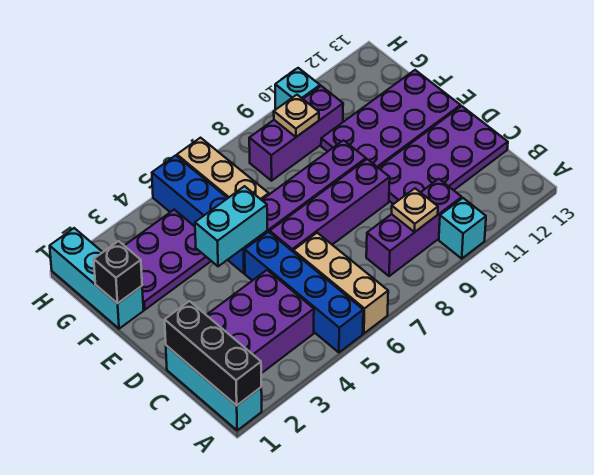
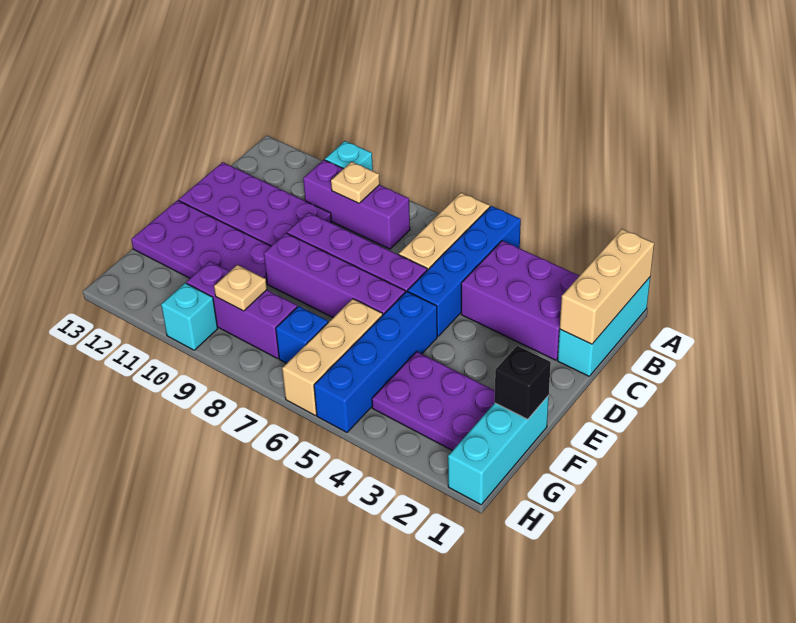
black brick A1:C1 level 2 -> tan brick A1:C1 level 2
cyan brick E4:E5 level 2 -> none
none -> blue brick G7 level 1

